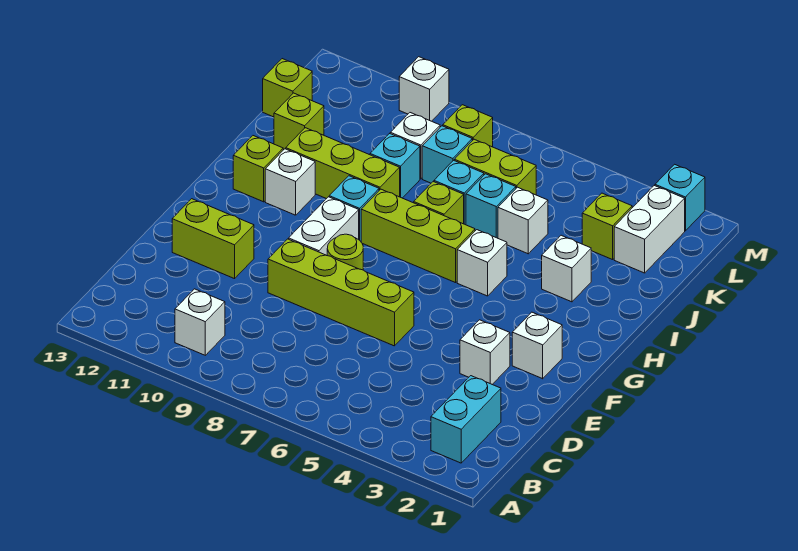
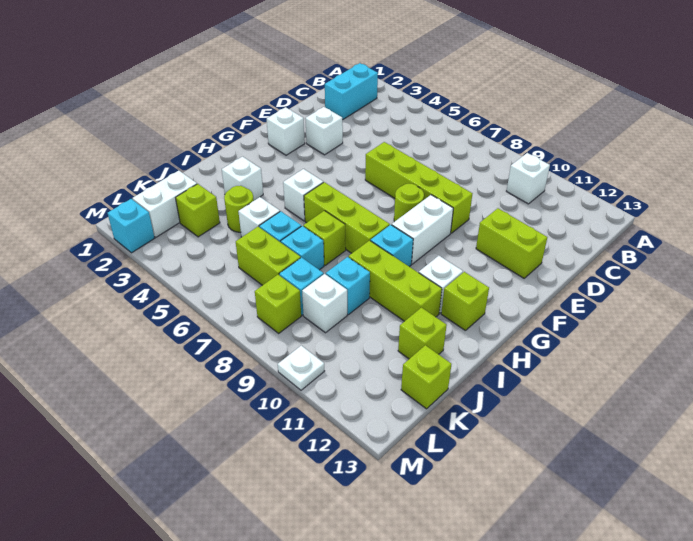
none -> lime round brick J4 level 1
white brick M10 level 1 -> white plate M10 level 1

